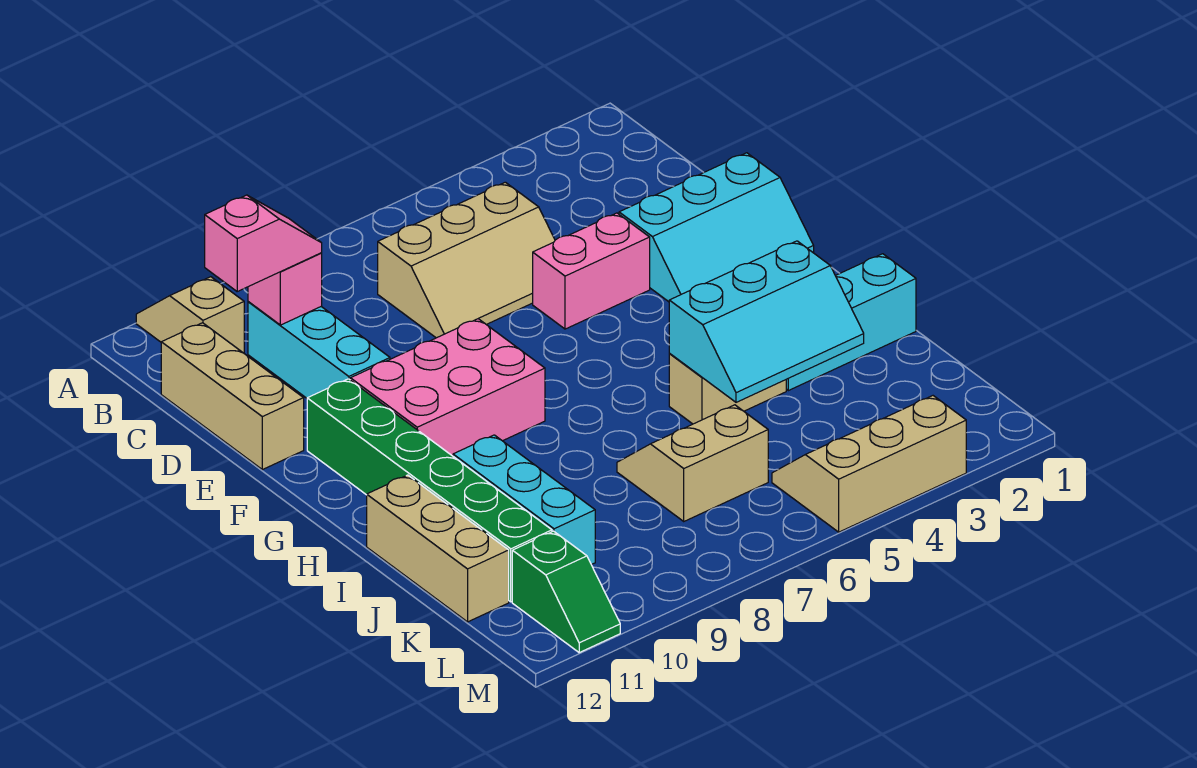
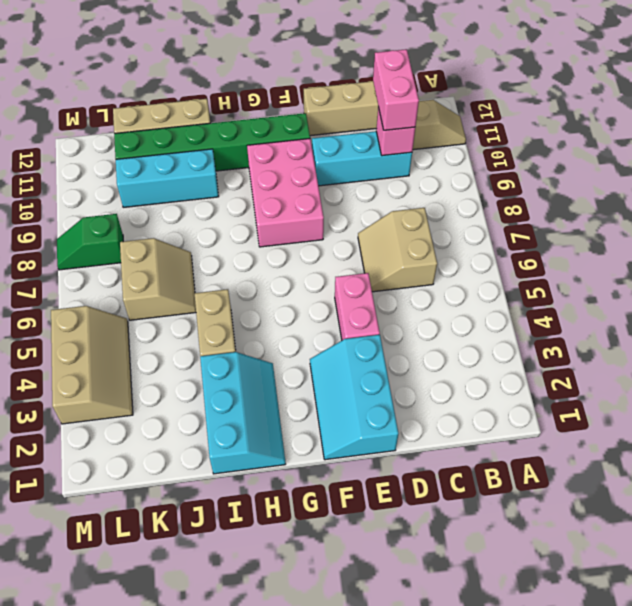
tan slope C5:D7 level 1 top C -> tan slope C6:D7 level 1 top C
pink slope C10:C11 level 3 top 11 -> pink brick C10:C11 level 3
cyan slope I3:J5 level 2 top I -> none
green slope L11:M11 level 1 top L -> green slope L8:M8 level 1 top L

